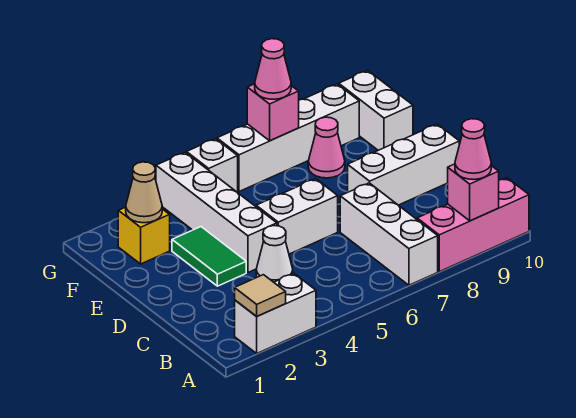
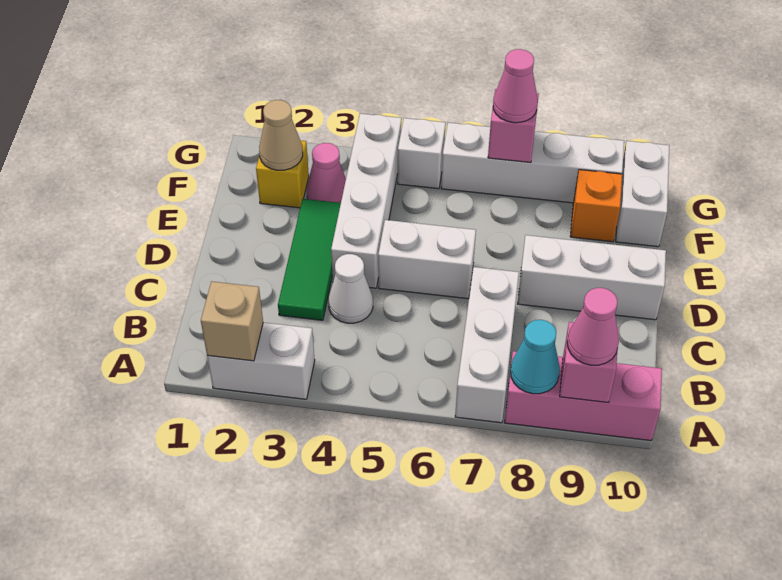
tan tile A2 level 2 -> tan brick A2 level 2
none -> cyan cone A8 level 2
green tile D3:E3 level 1 -> green tile C3:E3 level 1
pink cone F8 level 1 -> pink cone F3 level 1
none -> orange brick F9 level 1

